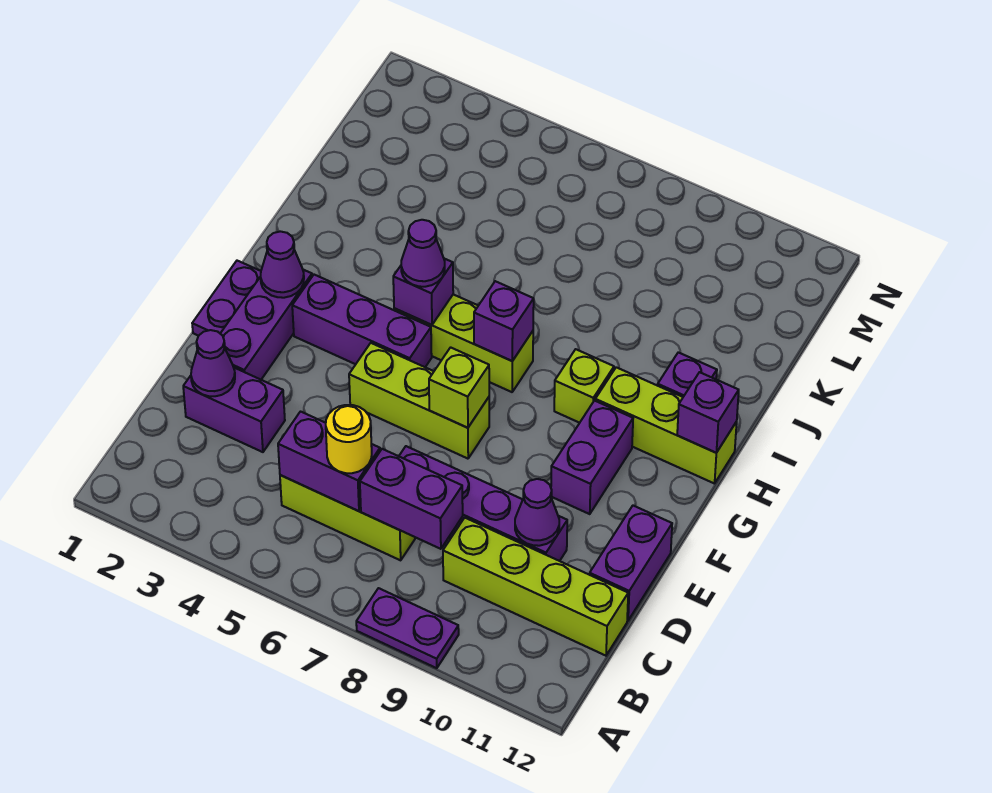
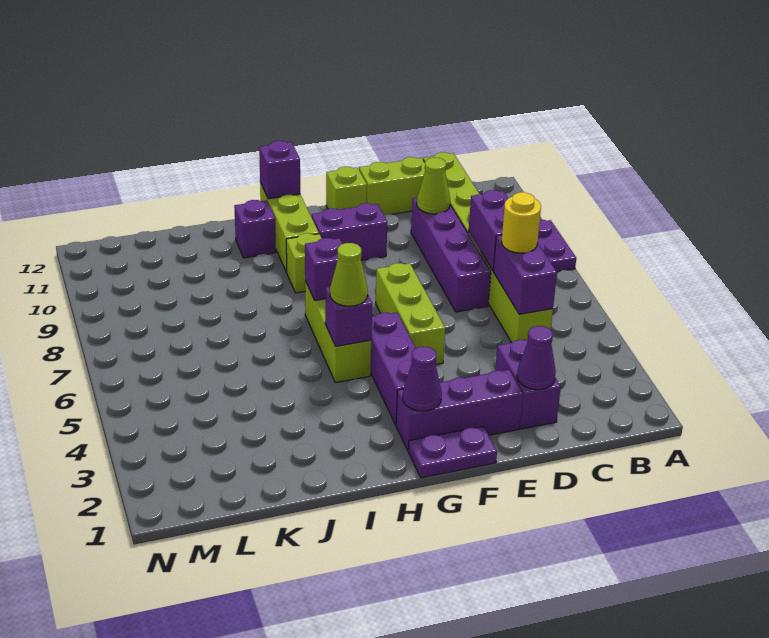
purple cone D10 level 2 -> lime cone D10 level 2
purple brick D12:E12 level 1 -> lime brick D12:E12 level 1
lime brick F7 level 2 -> lime brick F12 level 1
purple cone H5 level 3 -> lime cone H5 level 3

